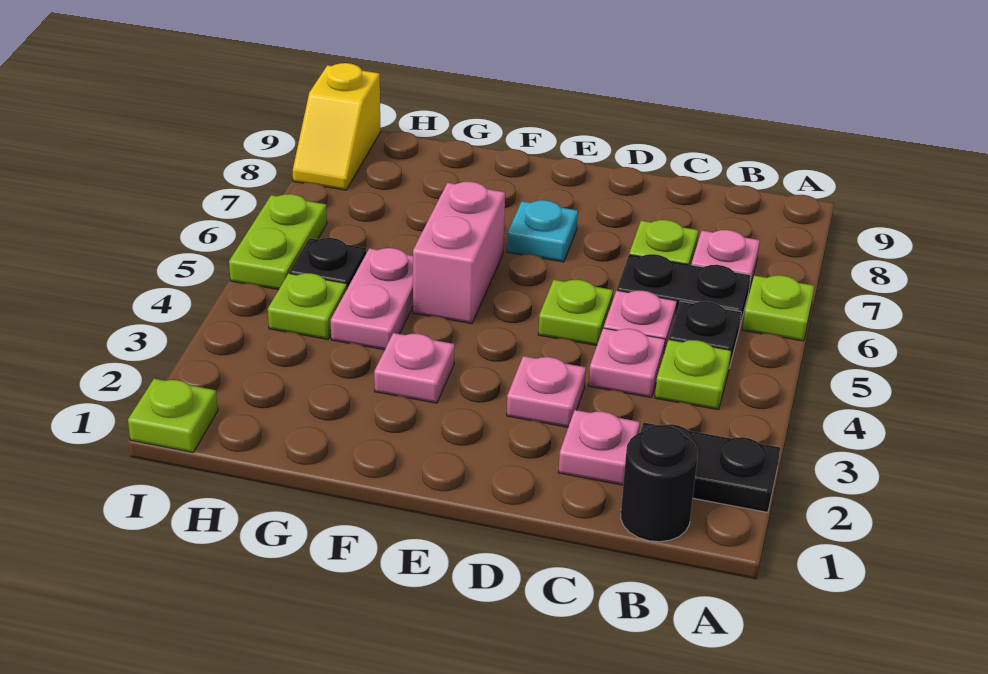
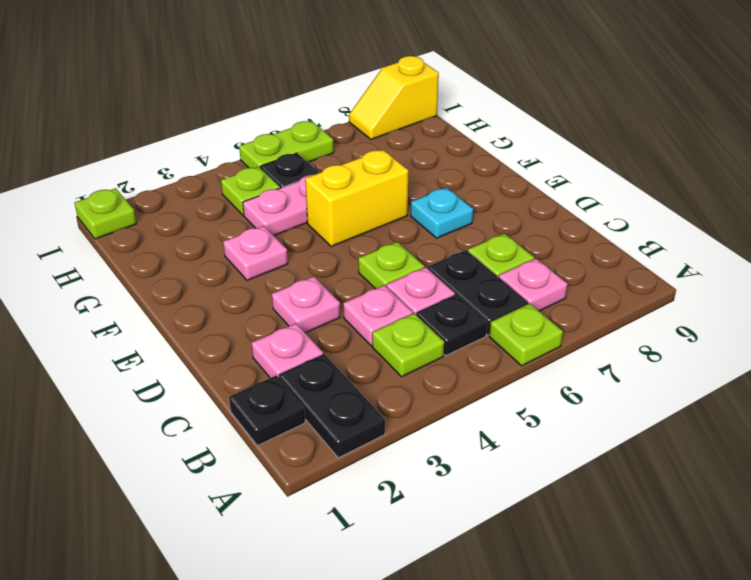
black round brick B1 level 1 -> black plate B1 level 1
pink brick F5:F6 level 1 -> yellow brick F5:F6 level 1

